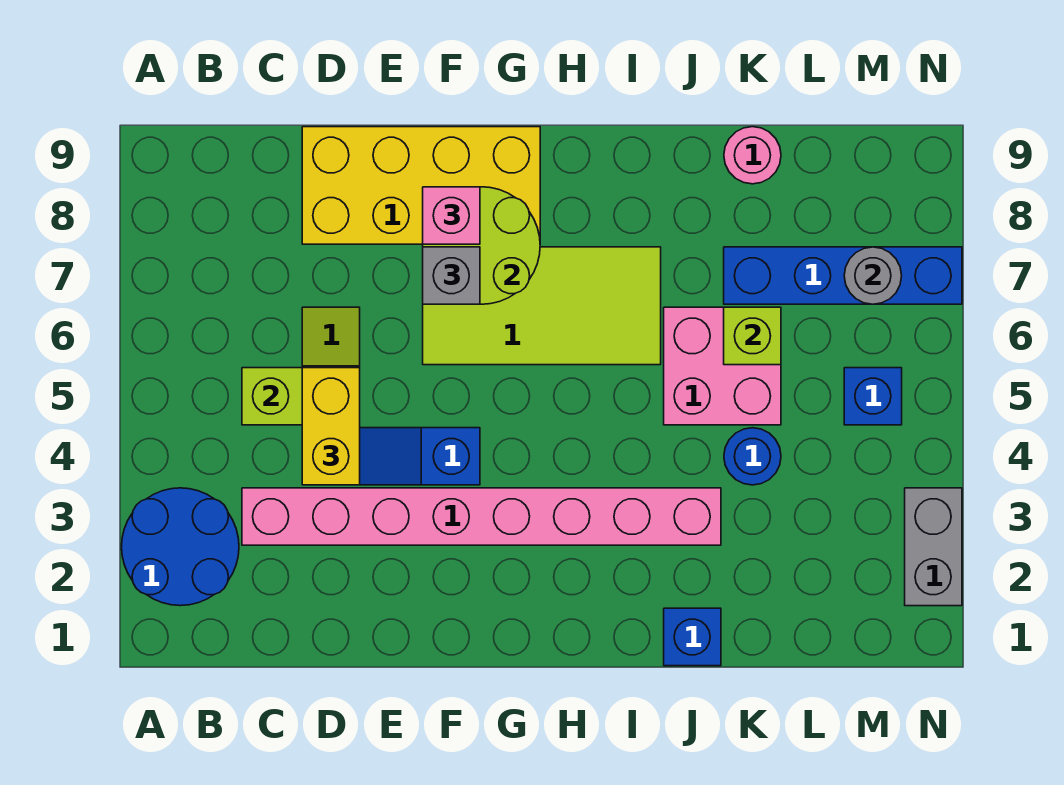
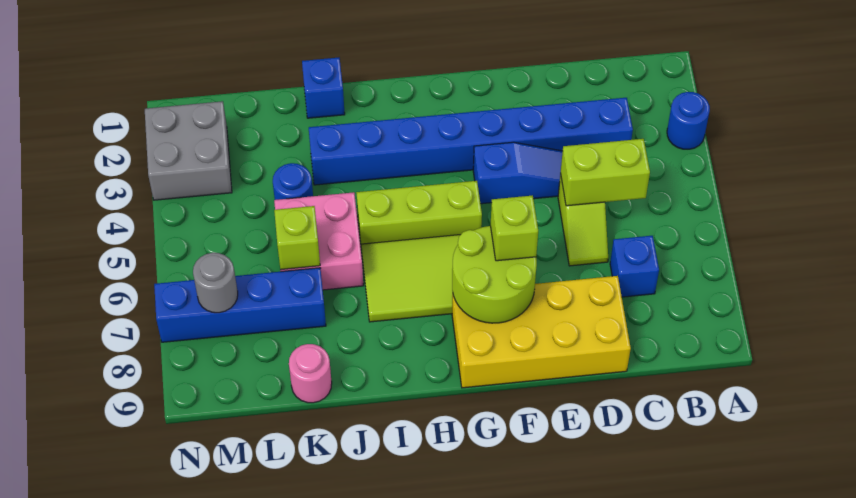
blue round brick A2:B3 level 1 -> blue round brick A3 level 1
pink brick C3:J3 level 1 -> blue brick C3:J3 level 1
yellow brick D4:D5 level 3 -> none
grey brick F7 level 3 -> lime brick F7 level 3
pink brick F8 level 3 -> none
none -> lime brick G5:I5 level 1
blue brick M5 level 1 -> blue brick C7 level 1
grey brick N2:N3 level 1 -> grey brick M2:N3 level 1

